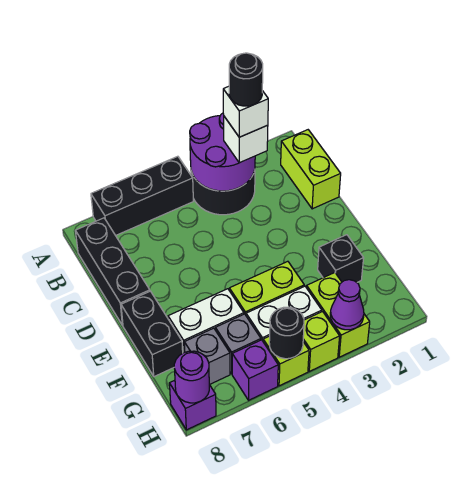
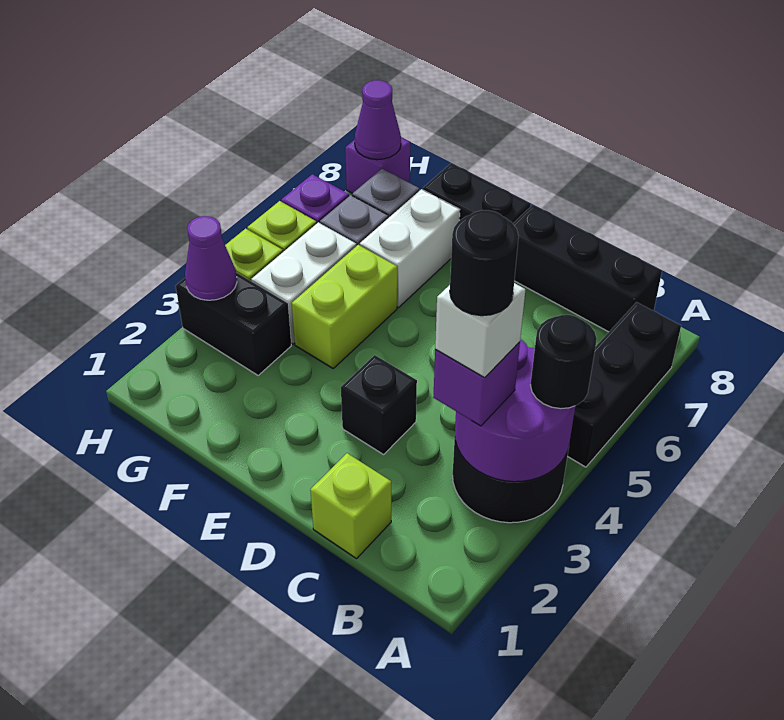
lime brick B1:C1 level 1 -> lime brick C1 level 1
white brick B3 level 3 -> purple brick B3 level 3
black brick F2 level 1 -> black brick D3 level 1
lime brick G3:H3 level 1 -> black brick G3:H3 level 1
black round brick H5 level 2 -> black round brick A4 level 3
purple round brick H8 level 2 -> purple cone H8 level 2

